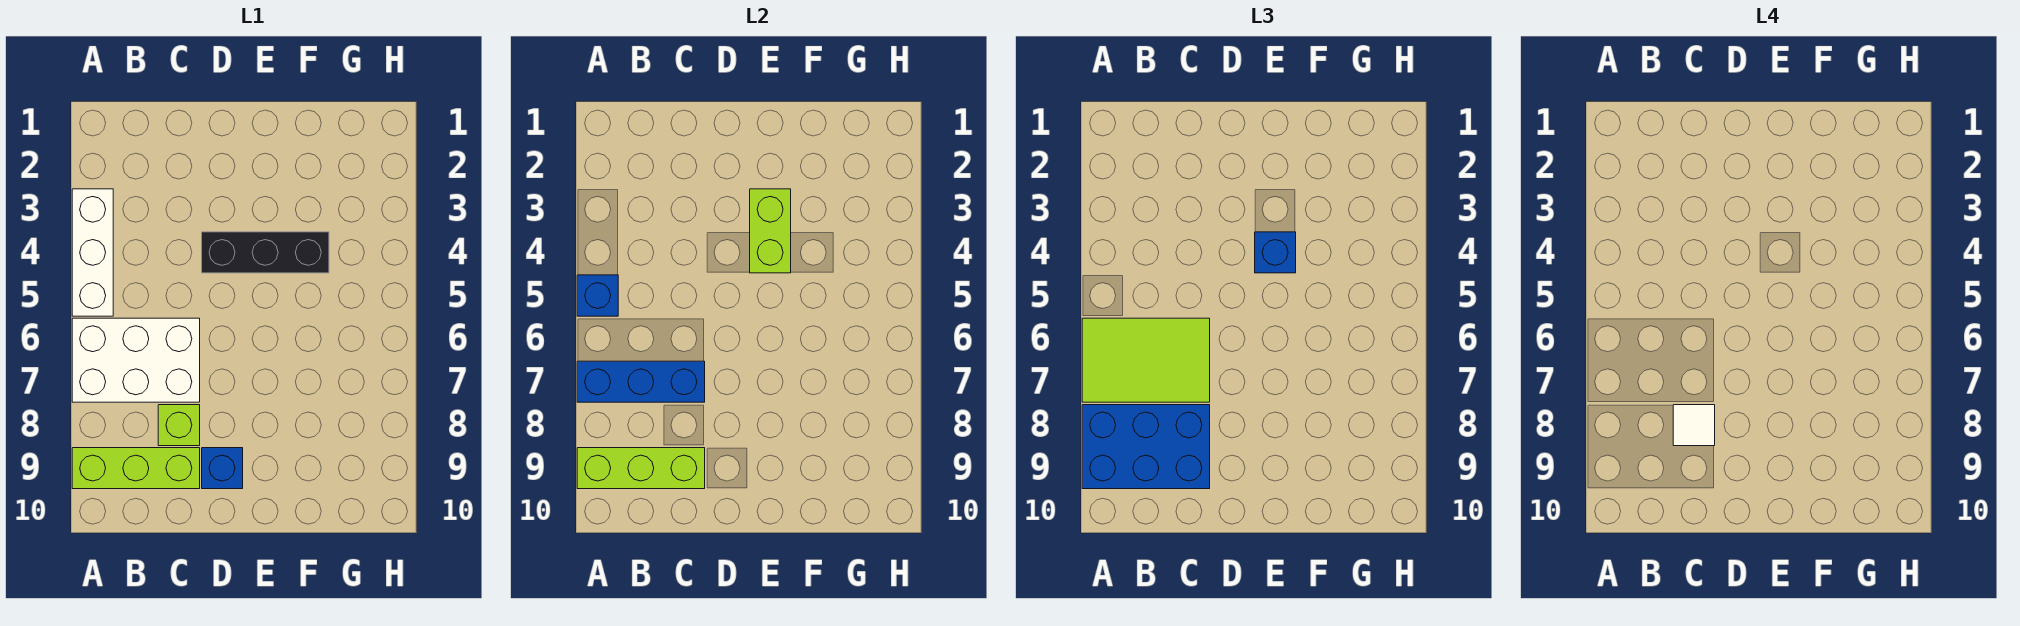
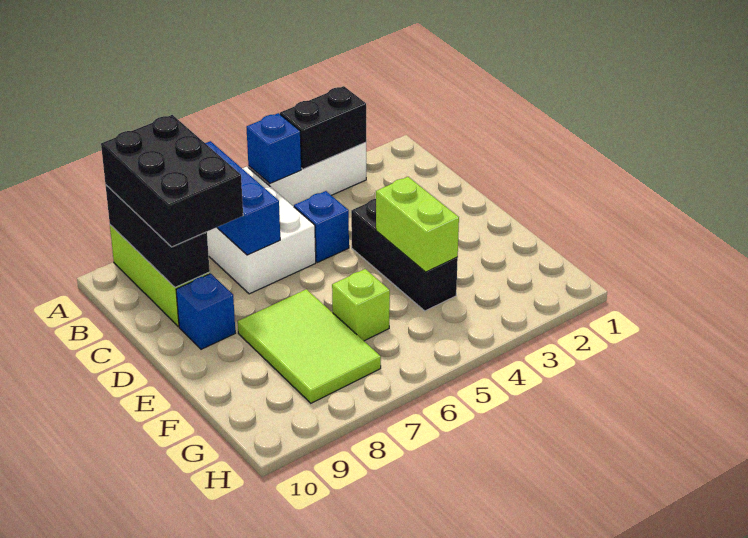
none -> black brick A3:A4 level 2
lime tile A6:C7 level 3 -> lime tile E7:G8 level 1
blue brick A8:C9 level 3 -> black brick A8:C9 level 3
lime brick A9:C9 level 2 -> black brick A9:C9 level 2
lime brick C8 level 1 -> lime brick F6 level 1
white tile C8 level 4 -> none
lime brick E3:E4 level 2 -> lime brick E4:F4 level 2
blue brick E4 level 3 -> blue brick C5 level 1

